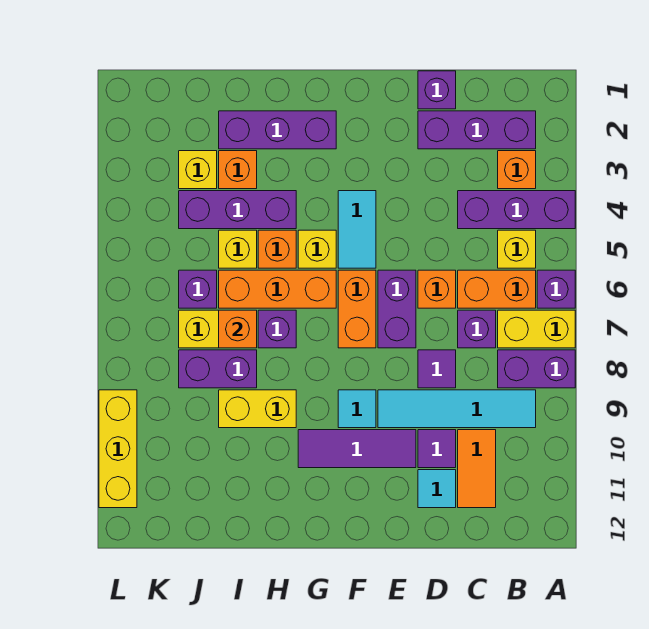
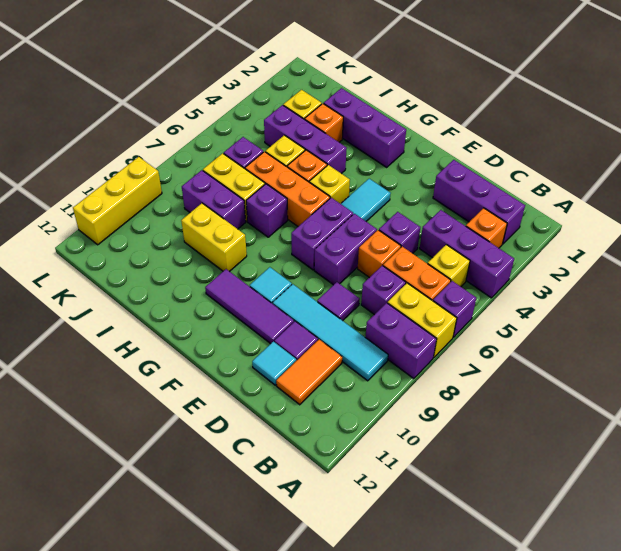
purple brick D1 level 1 -> purple brick D5 level 1
orange brick F6:F7 level 1 -> purple brick F6:F7 level 1
orange brick I7 level 2 -> none

